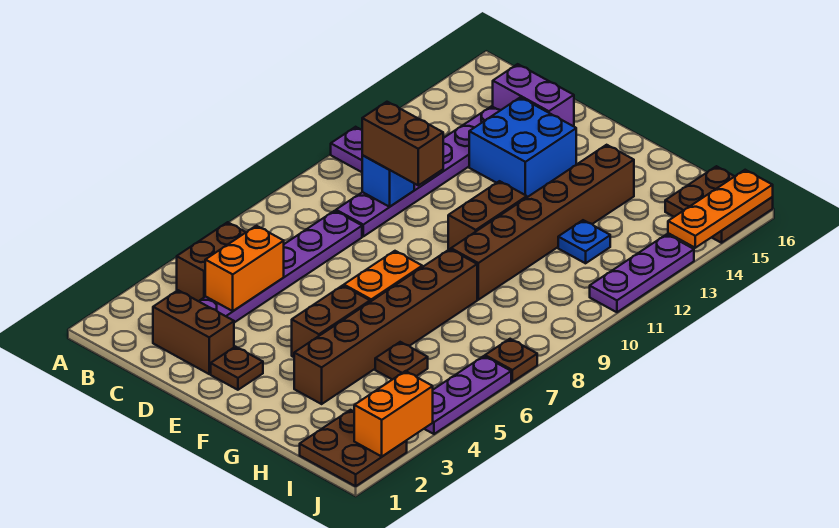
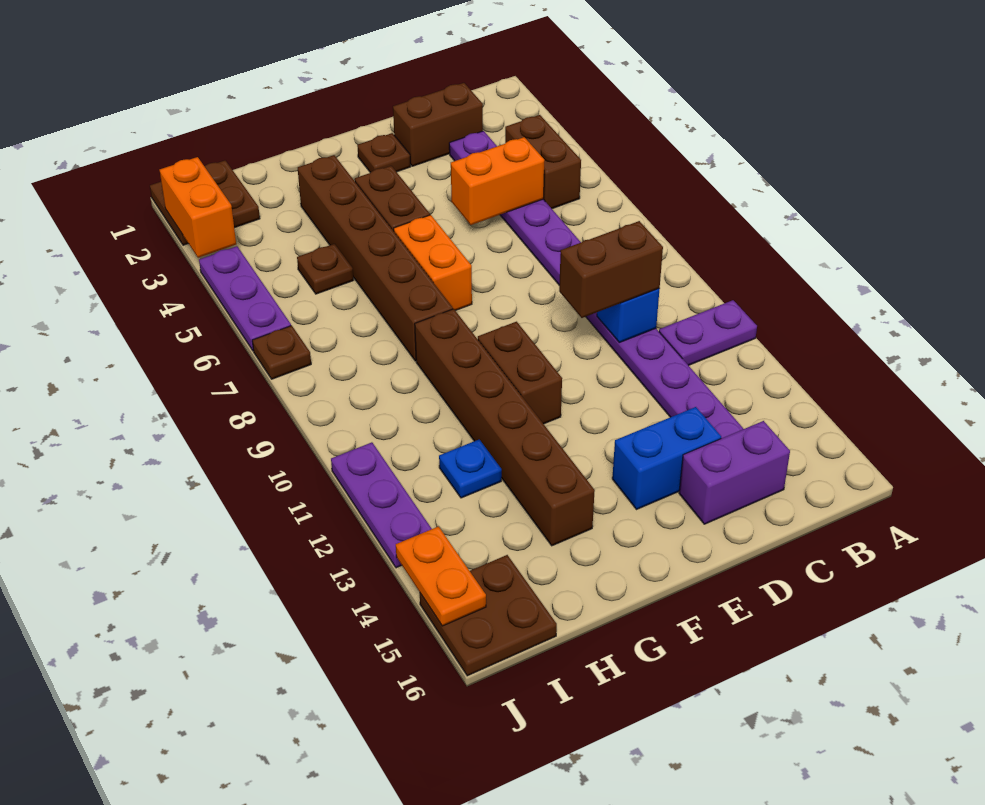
orange brick C4:C5 level 2 -> orange brick C5:D5 level 2
blue brick D13:E14 level 1 -> blue brick D14:E14 level 1
orange plate J14:J16 level 2 -> orange plate J14:J15 level 2

